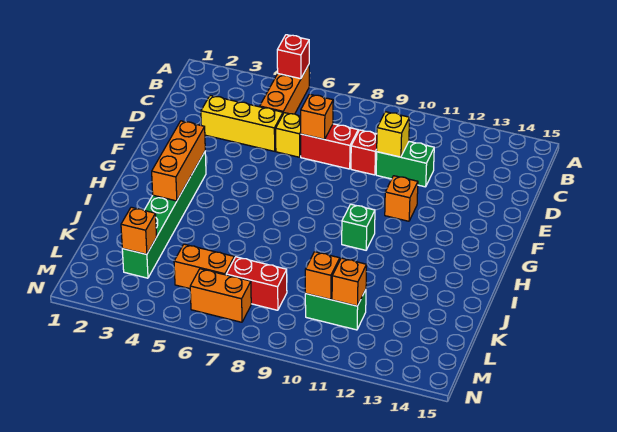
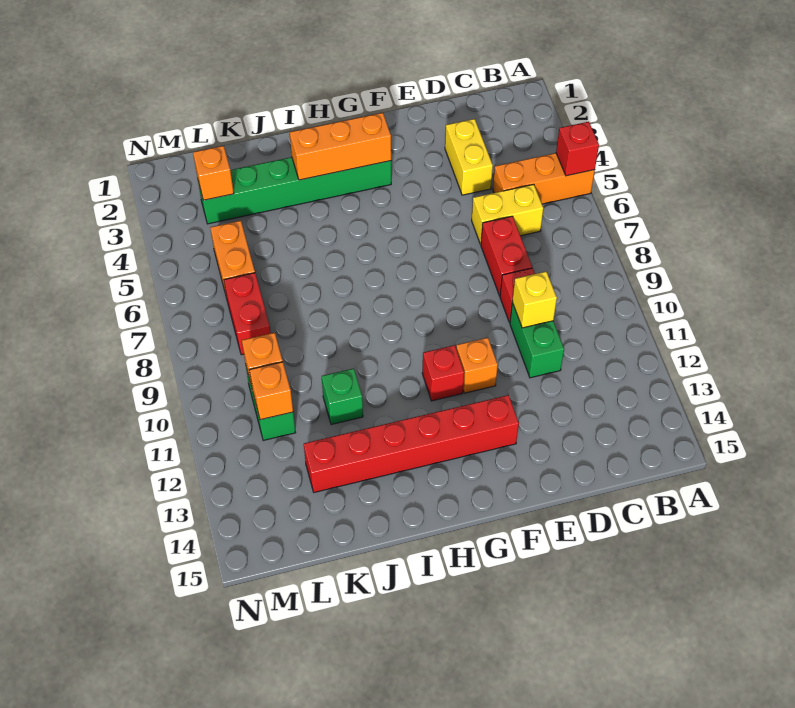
yellow brick D3:D5 level 1 -> yellow brick D3:D4 level 1
yellow brick D6 level 1 -> yellow brick C6:D6 level 1
orange brick D7 level 2 -> none
none -> red brick F13:K13 level 1
none -> red brick G11 level 1
green brick H10 level 1 -> green brick J11 level 1
orange brick M6:M7 level 1 -> none

